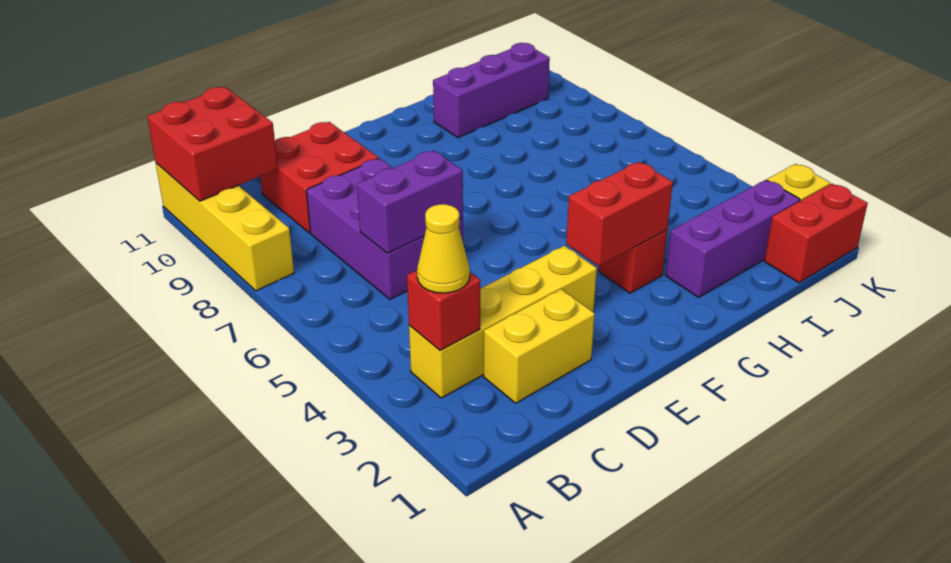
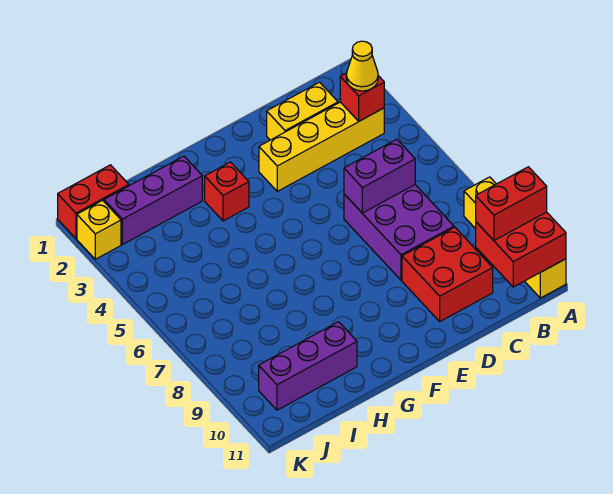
red brick F3:G3 level 2 -> red brick A10:B10 level 3

